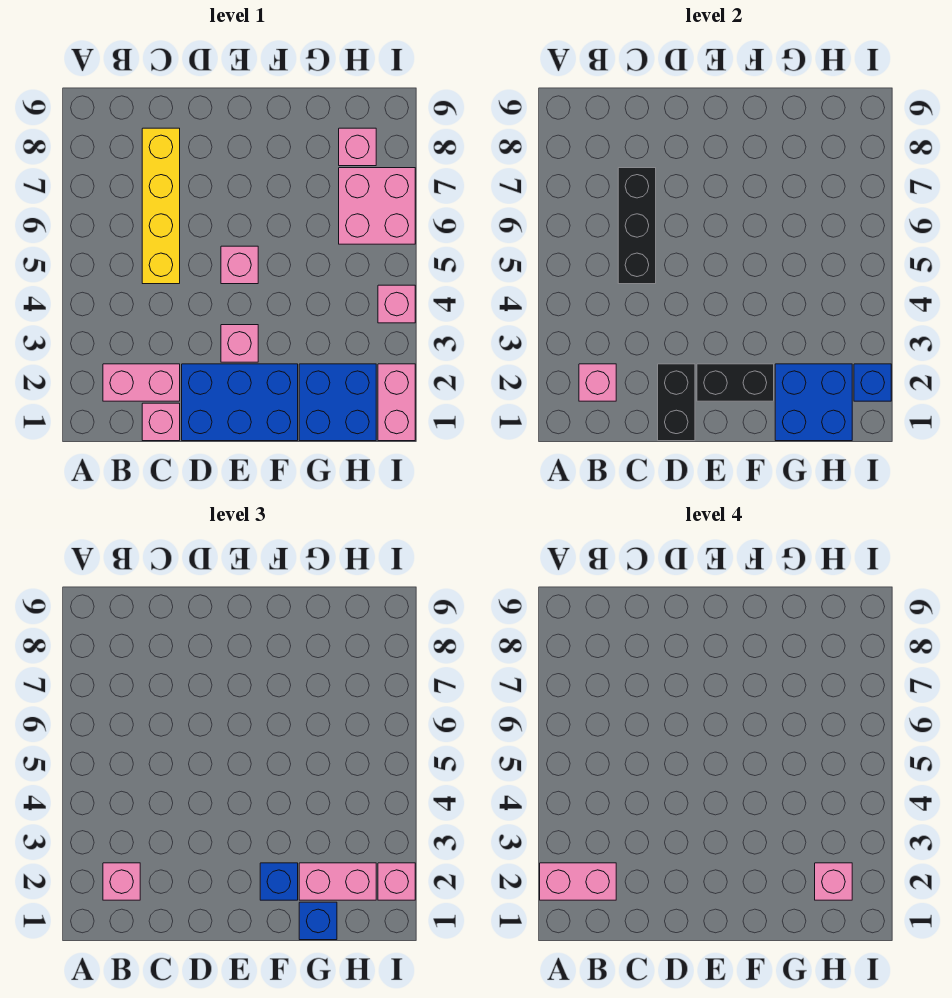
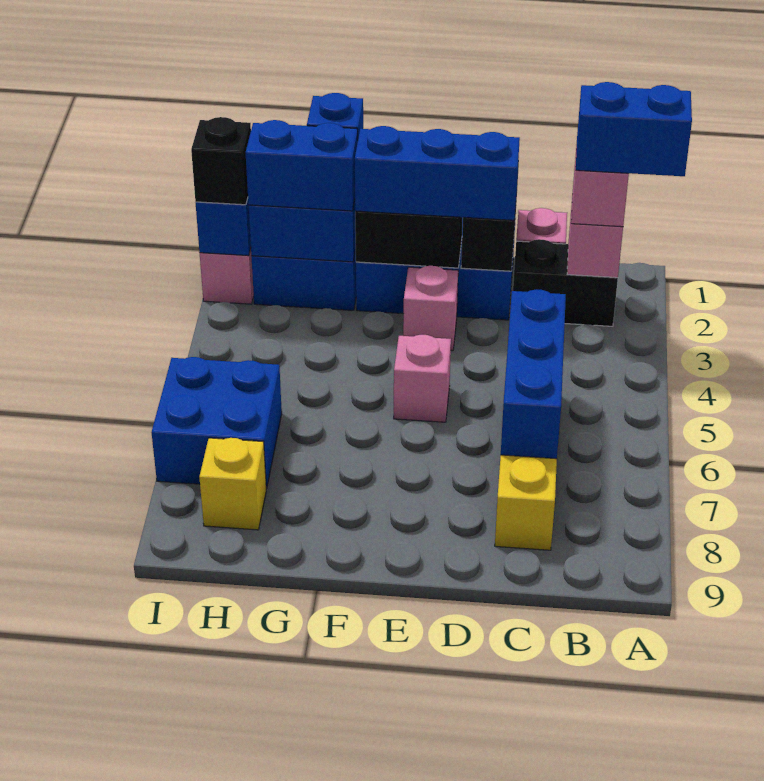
pink brick A2:B2 level 4 -> blue brick A2:B2 level 4
pink brick B2:C2 level 1 -> black brick B2:C2 level 1
black brick C5:C7 level 2 -> blue brick C5:C7 level 2
blue brick F2 level 3 -> blue brick D2:F2 level 3
pink brick G2:H2 level 3 -> blue brick G2:H2 level 3
pink brick H2 level 4 -> none
pink brick H6:I7 level 1 -> blue brick H6:I7 level 1
pink brick H8 level 1 -> yellow brick H8 level 1
pink brick I2 level 3 -> black brick I2 level 3
pink brick I4 level 1 -> none

